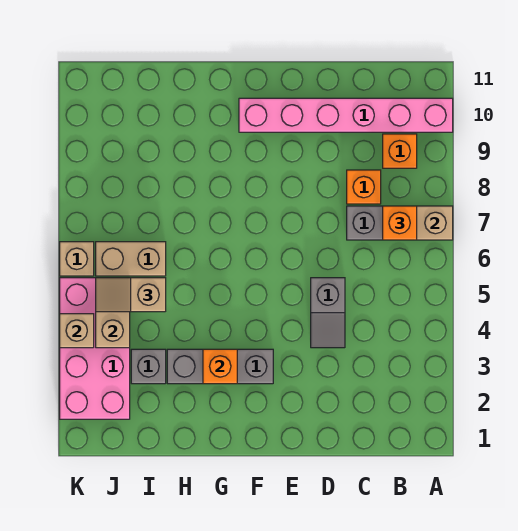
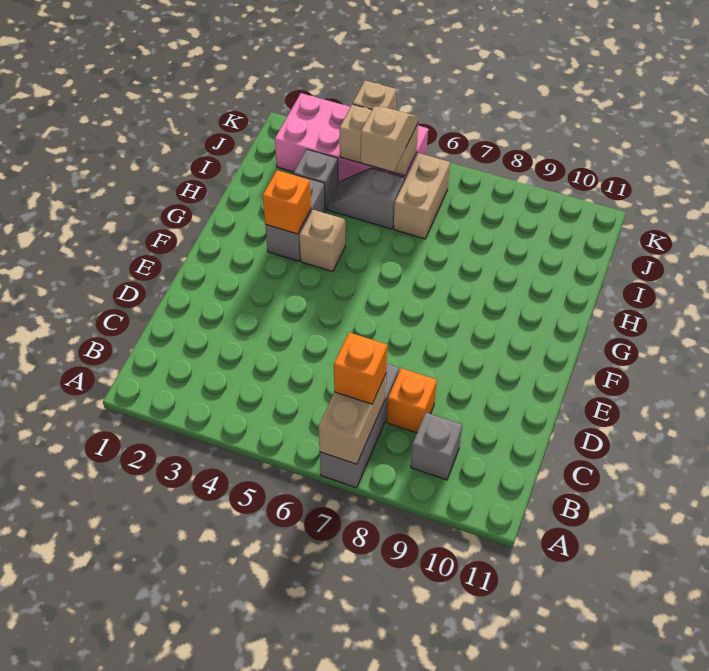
pink brick A10:F10 level 1 -> none
orange brick B9 level 1 -> grey brick B9 level 1
grey slope D4:D5 level 1 top 5 -> grey slope I4:I5 level 1 top 5
grey brick F3:H3 level 1 -> grey brick G3:H3 level 1
tan brick K6 level 1 -> tan brick G4 level 1

